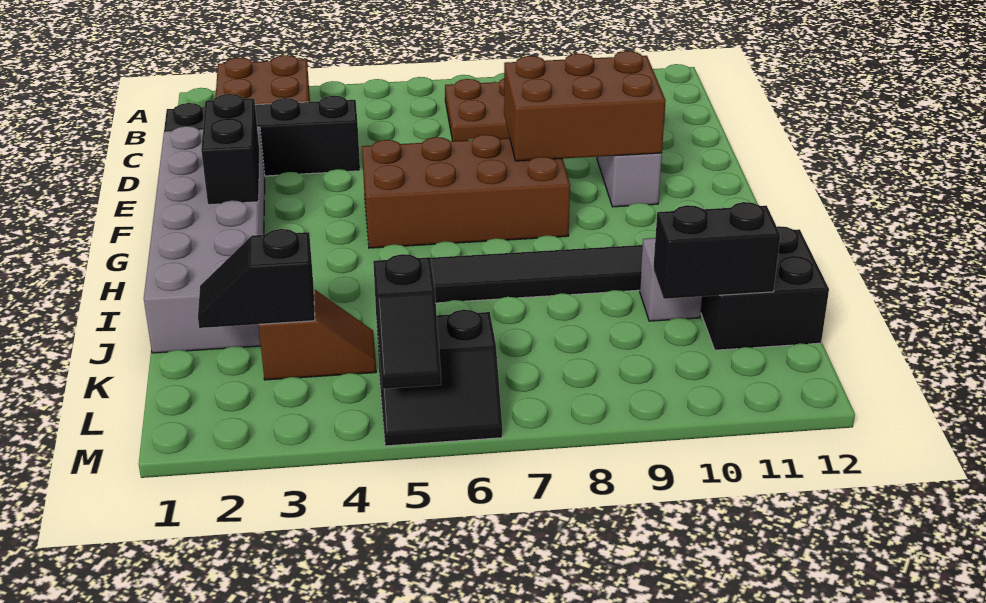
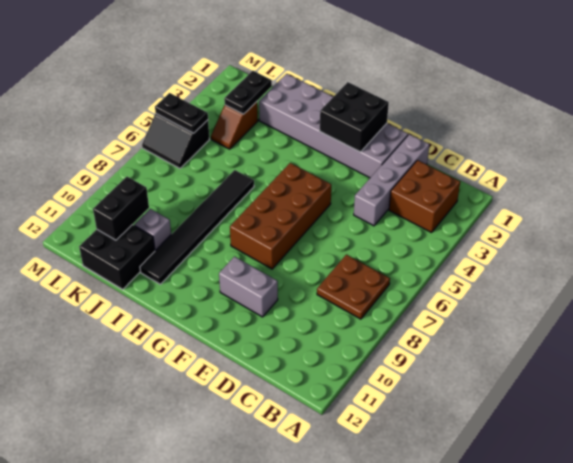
black brick D1:D4 level 1 -> grey brick D1:D4 level 1
brown brick E8:F10 level 2 -> none
black brick F2:G2 level 2 -> black brick F1:G2 level 2
black slope K2:K3 level 2 top 3 -> black plate K2:K3 level 2
black slope L5:M6 level 1 top L -> black slope L5:M6 level 1 top 5
black slope L5:M5 level 2 top L -> black plate L5:M5 level 2

